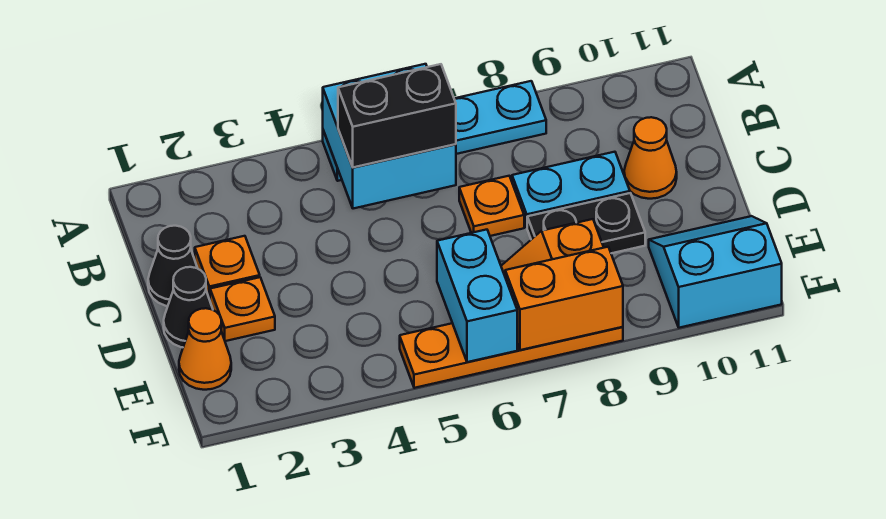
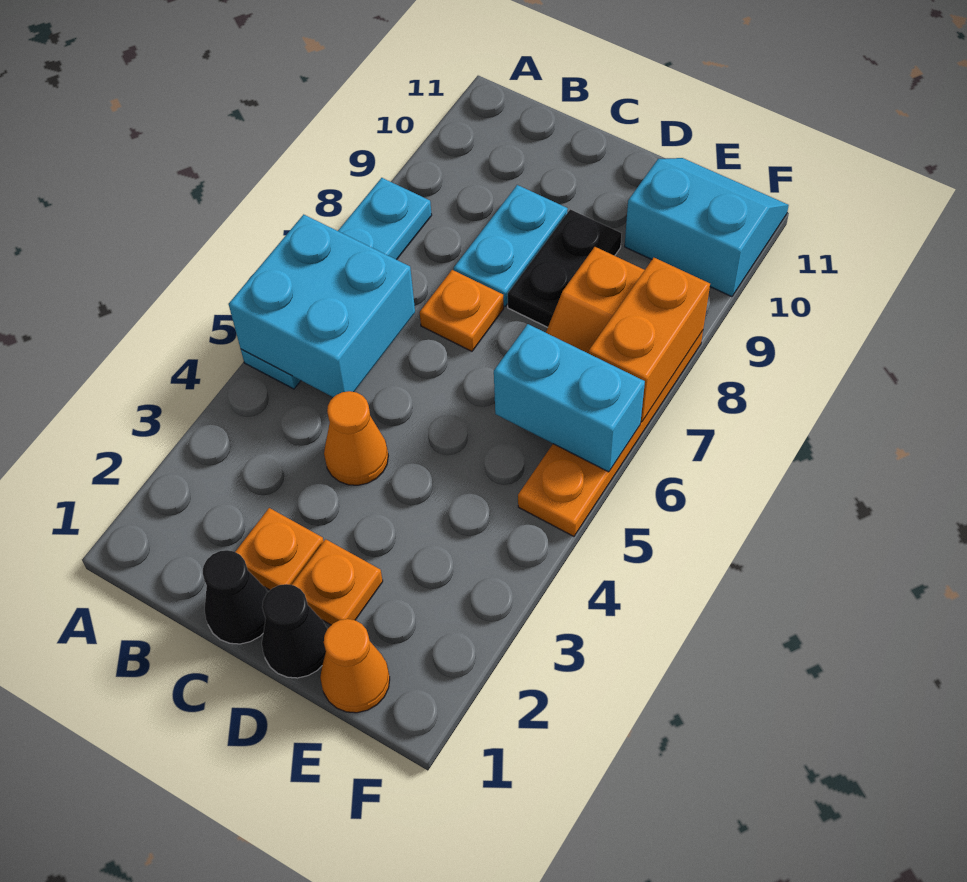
black brick B5:B6 level 3 -> none
orange cone C10 level 1 -> orange cone C4 level 1
cyan slope E10:F11 level 1 top F -> cyan slope E10:F11 level 1 top 10

